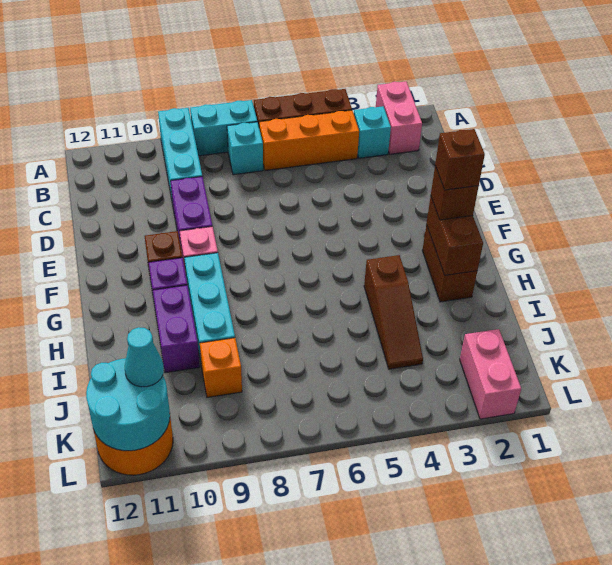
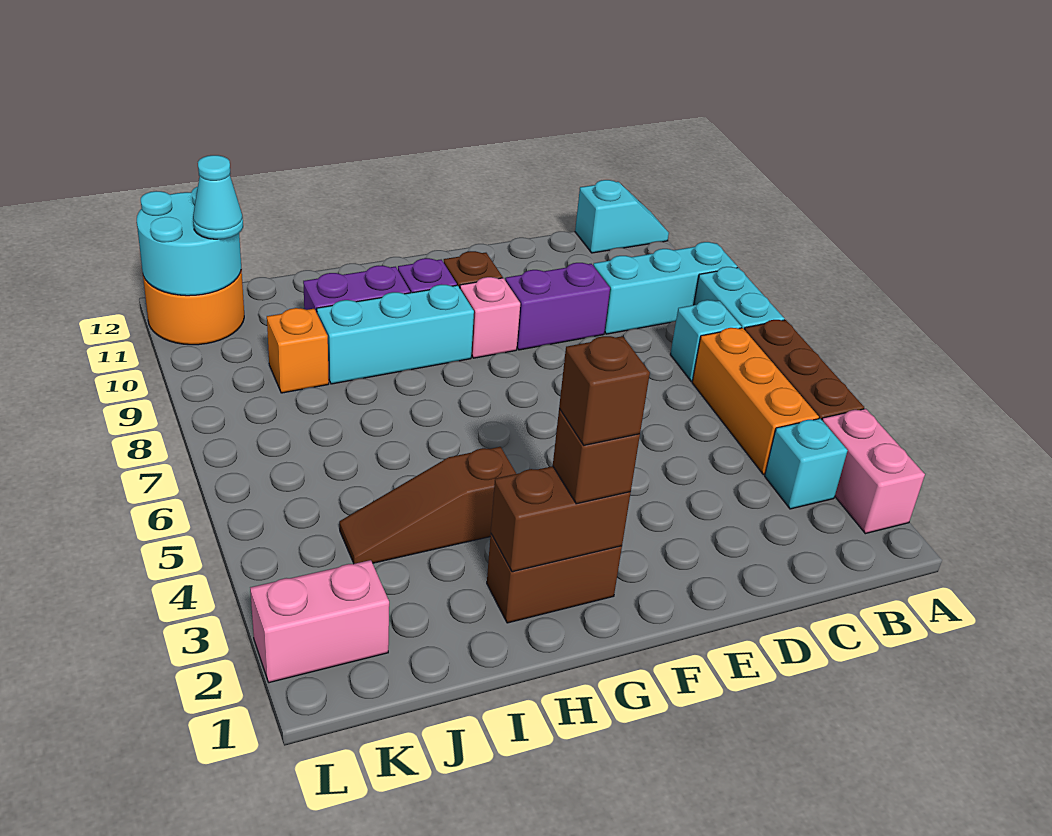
pink brick A2:B2 level 1 -> pink brick A2:A3 level 1
none -> cyan slope A12:B12 level 1 top B

